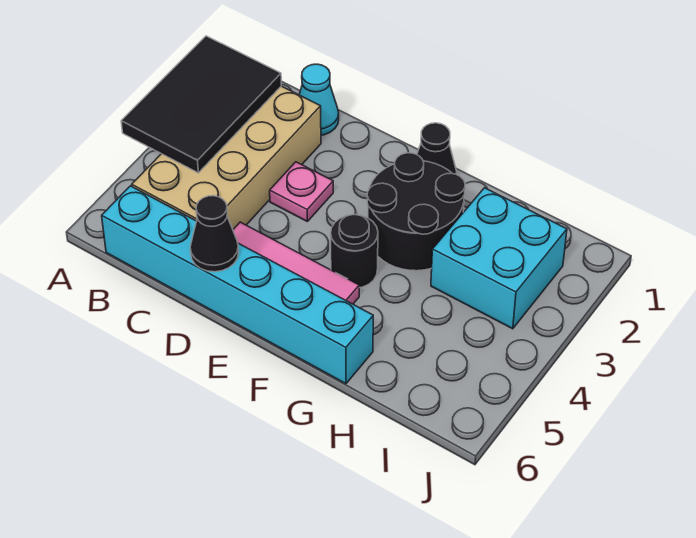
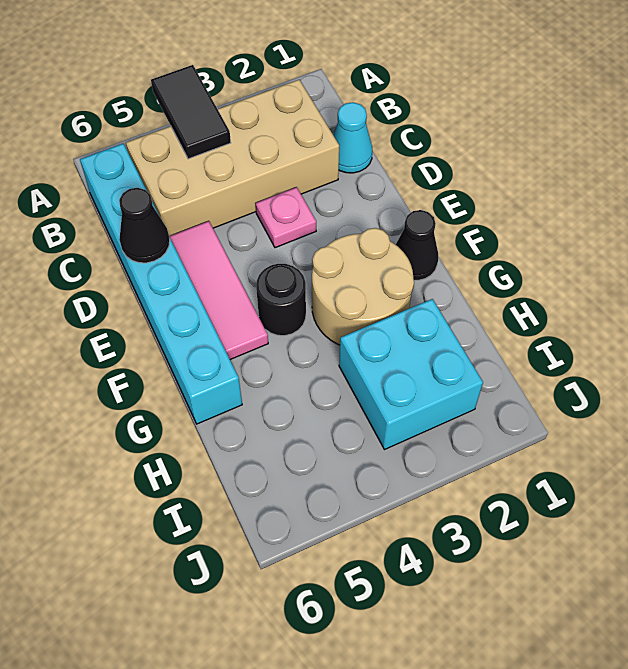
black tile A2:B4 level 2 -> black tile A4:B4 level 2
black round brick F2:G3 level 1 -> tan round brick F2:G3 level 1

